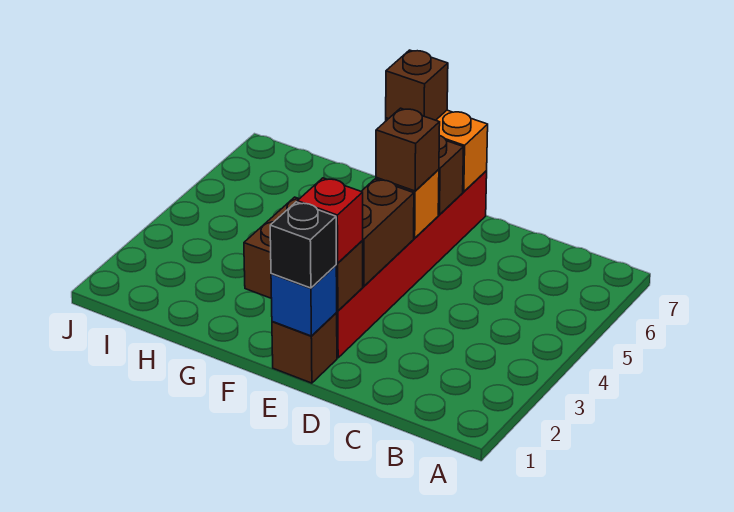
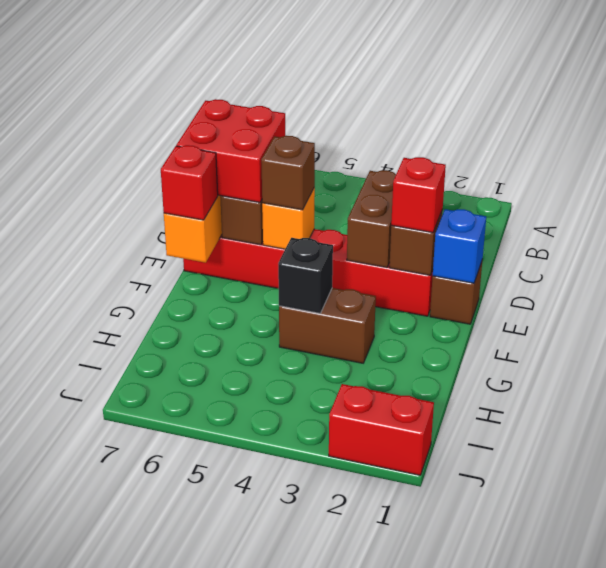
none -> red brick D6:E7 level 3
black brick E1 level 3 -> black brick G4 level 2
brown brick E3:E4 level 2 -> brown brick D3:E3 level 2
brown brick F7 level 3 -> red brick F7 level 3
none -> red brick J1:J2 level 1

